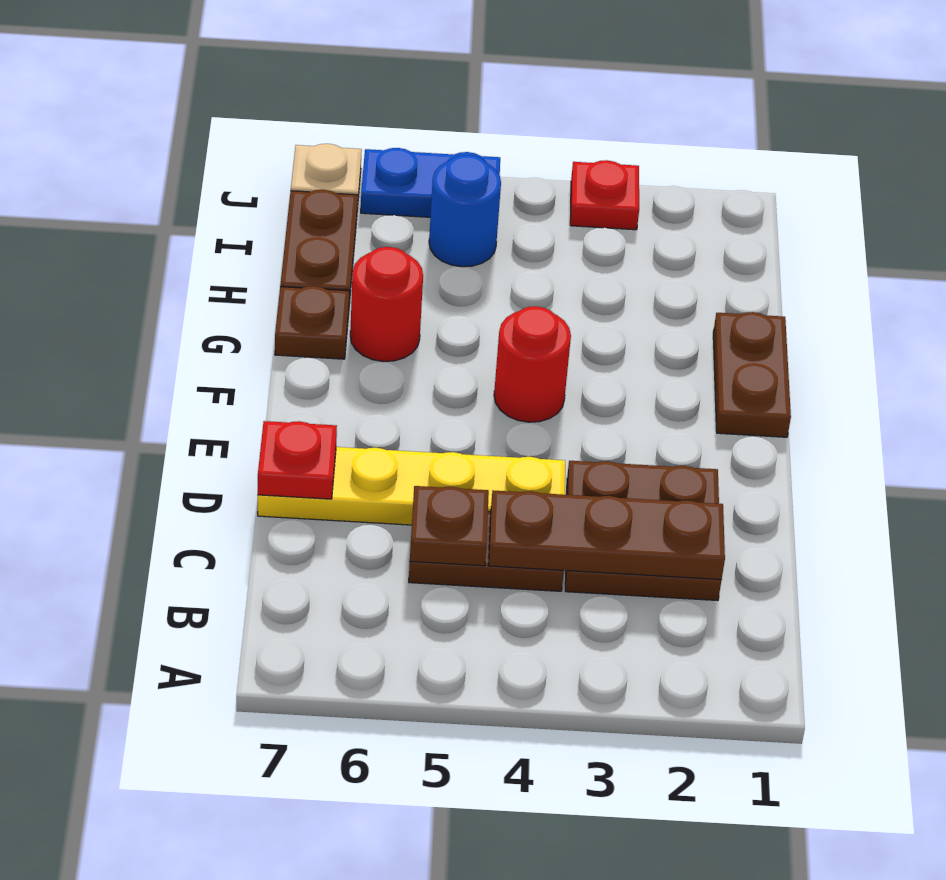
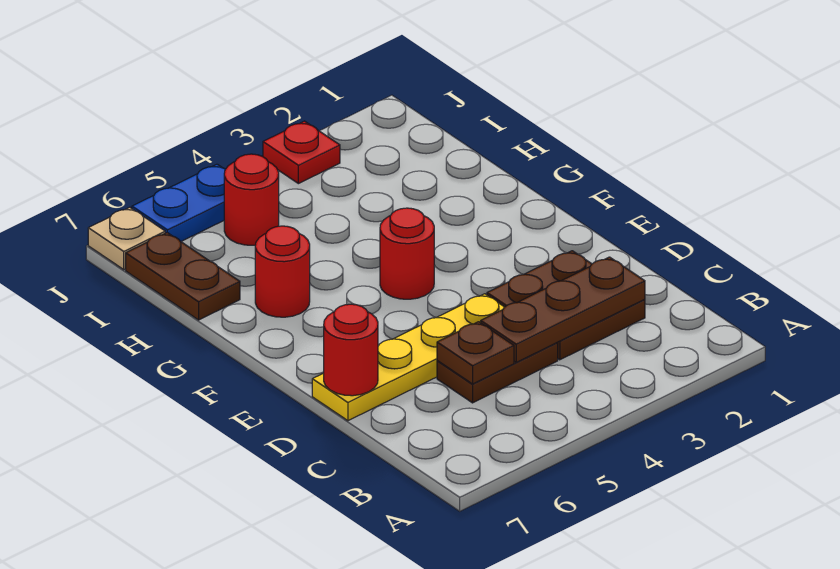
red plate D7 level 2 -> red round brick D7 level 2
brown plate F1:G1 level 1 -> none
brown plate G7 level 1 -> none
blue round brick I5 level 1 -> red round brick I5 level 1

